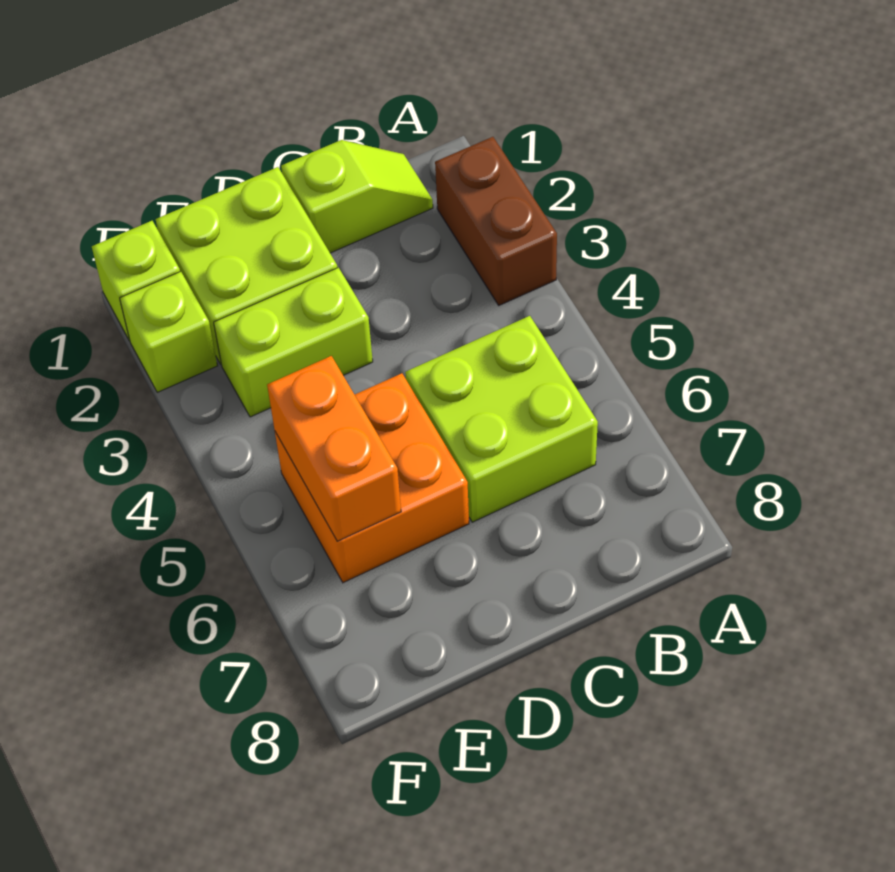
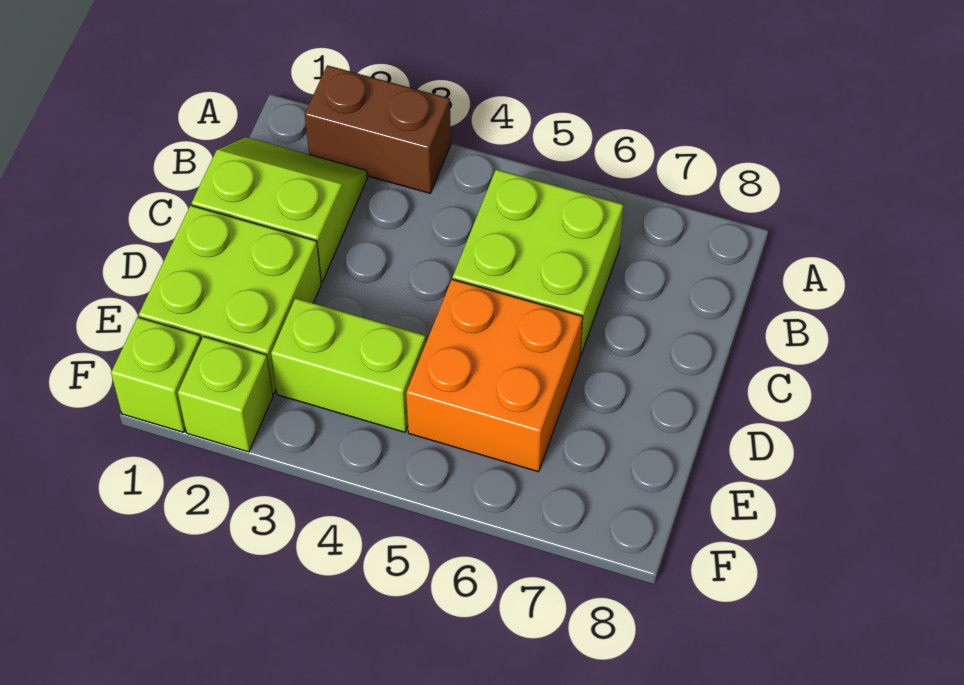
lime slope B1:C1 level 1 top C -> lime slope B1:C2 level 1 top C
lime brick D3:E3 level 1 -> lime brick E3:E4 level 1
orange brick E5:E6 level 2 -> none

